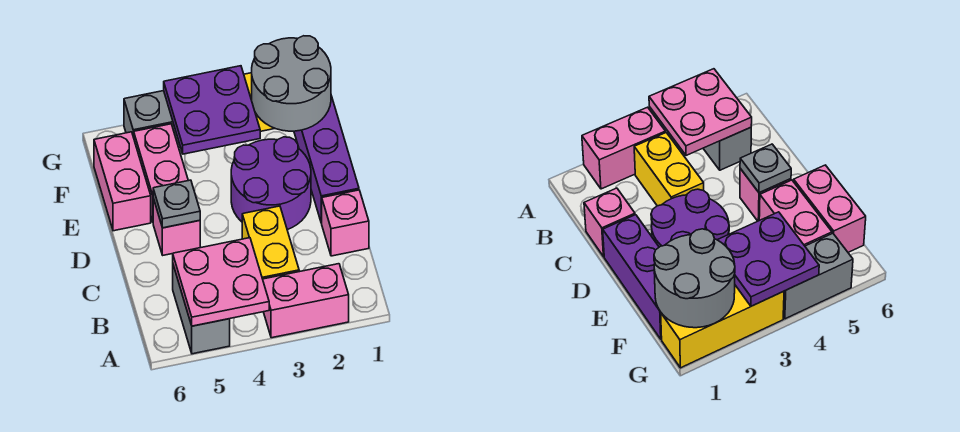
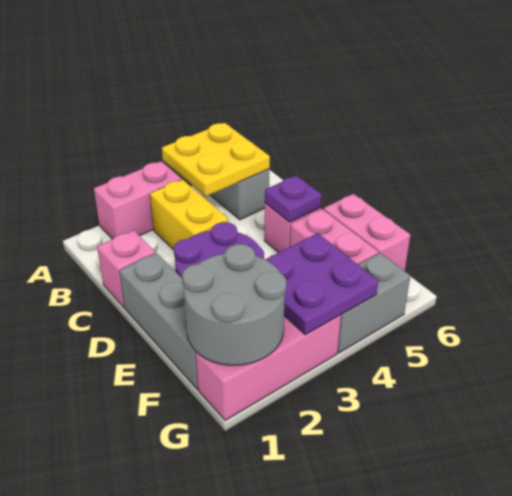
pink plate A4:B5 level 2 -> yellow plate A4:B5 level 2
purple brick D1:F1 level 1 -> grey brick D1:F1 level 1
grey plate D5 level 2 -> purple plate D5 level 2
yellow brick G1:G3 level 1 -> pink brick G1:G3 level 1

